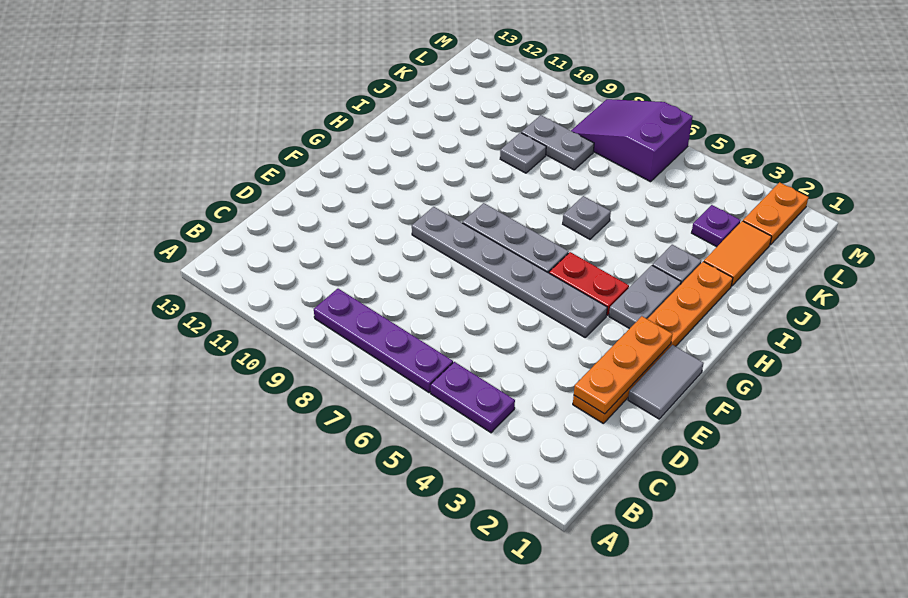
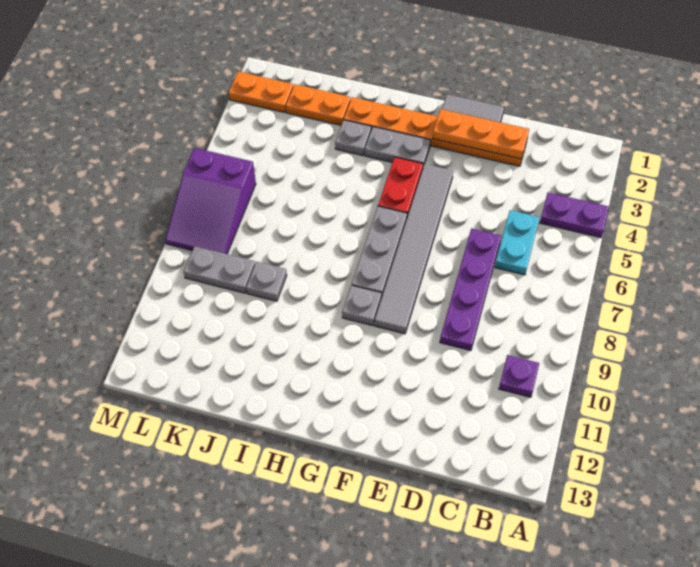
purple plate B4:B5 level 1 -> purple plate A4:B4 level 1
purple plate B6:B9 level 1 -> purple plate D6:D9 level 1
none -> cyan plate C5:C6 level 1
grey plate F4:F9 level 1 -> grey tile F4:F9 level 1
grey plate I6 level 1 -> grey plate G9 level 1
orange tile J2:K2 level 1 -> orange plate J2:K2 level 1
purple plate K3 level 1 -> purple plate B10 level 1
grey plate K8:K9 level 1 -> grey plate K9:L9 level 1

